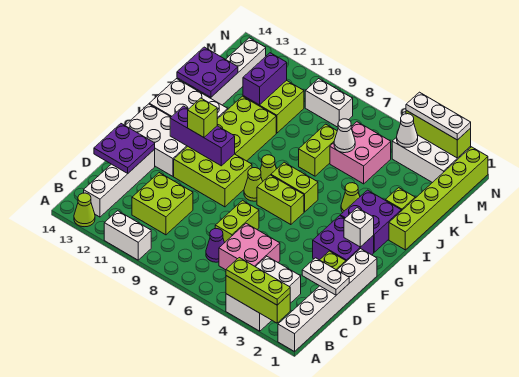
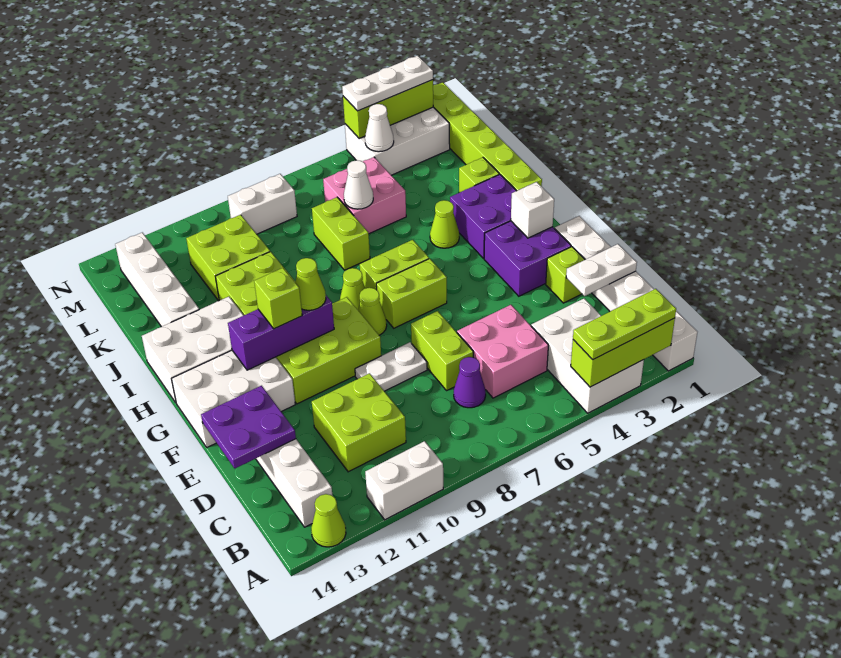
none -> white plate E8:E9 level 1
none -> lime cone G10 level 3
purple plate J13:K14 level 2 -> none
purple brick K11:L11 level 2 -> none

